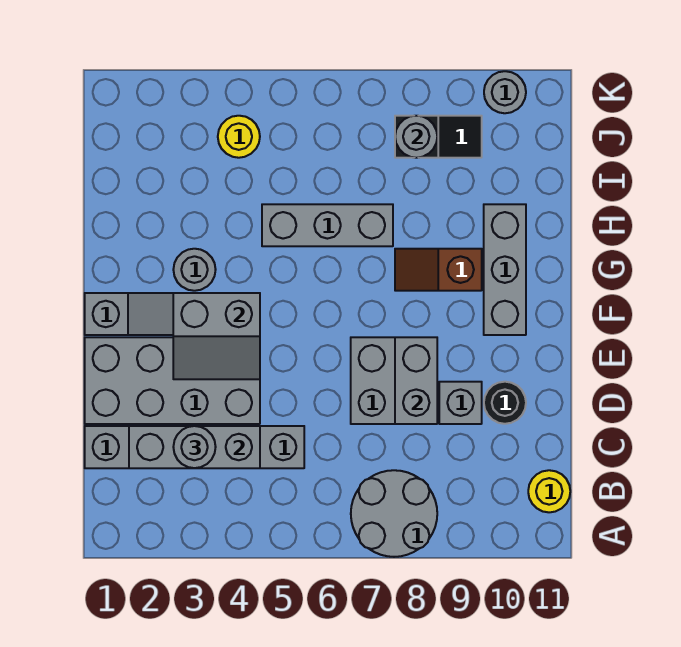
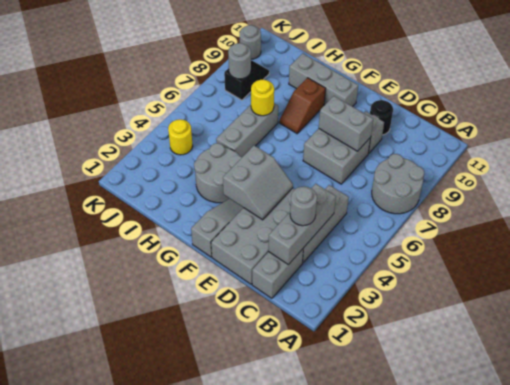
yellow round brick B11 level 1 -> yellow round brick H7 level 2
grey round brick G3 level 1 -> grey round brick G3:H4 level 1

